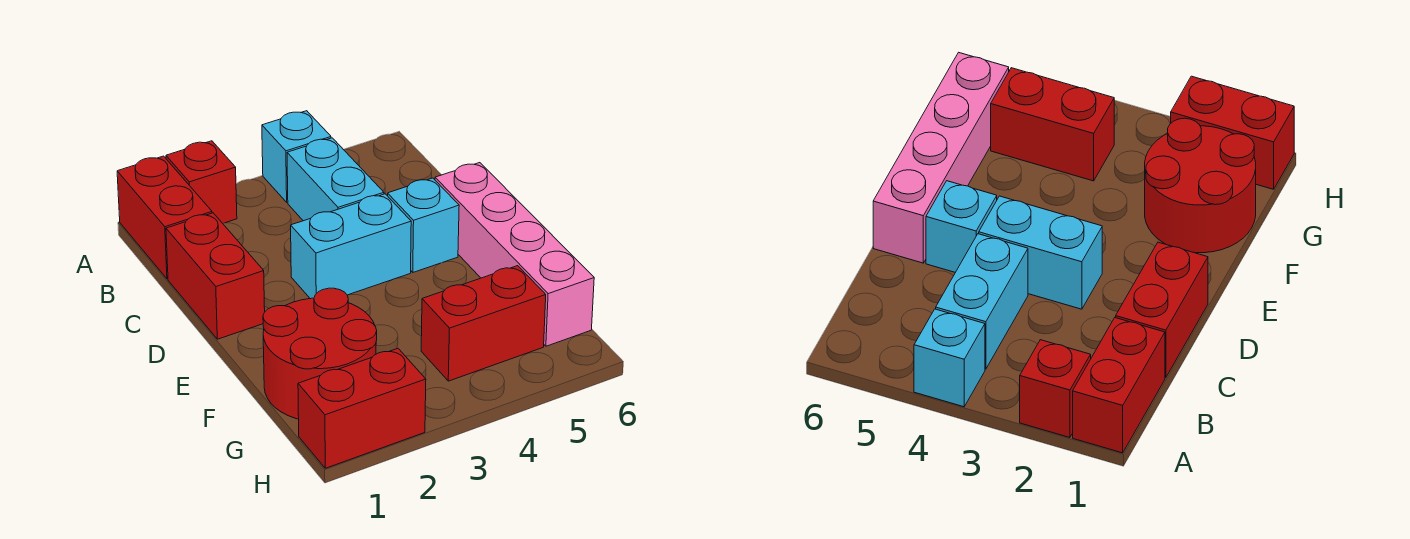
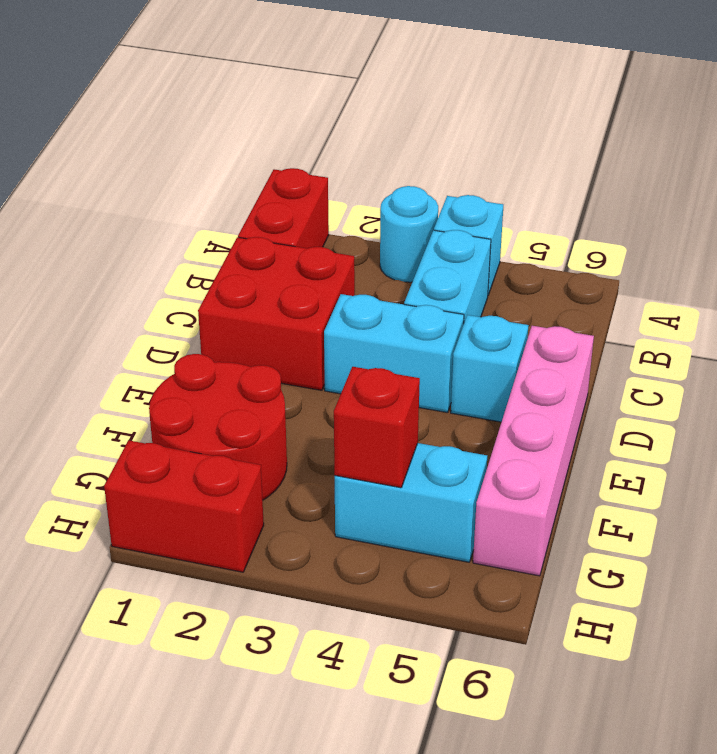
red brick A2 level 1 -> red brick G4 level 2
none -> cyan round brick A3 level 1
red brick C1:D1 level 1 -> red brick C1:D2 level 1
red brick G4:G5 level 1 -> cyan brick G4:G5 level 1

